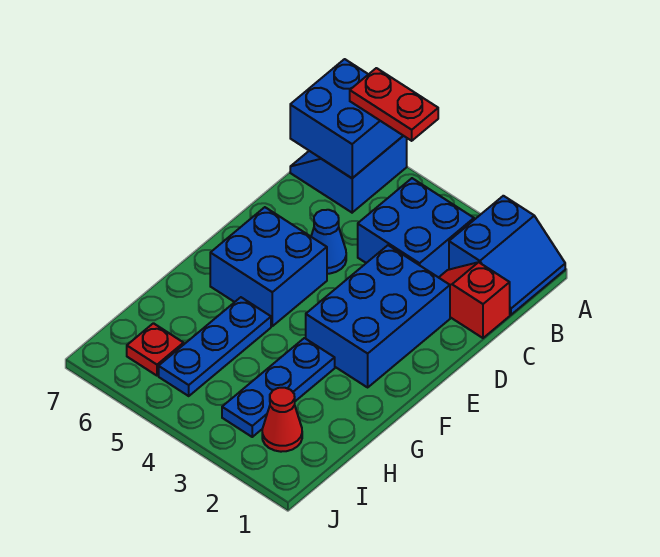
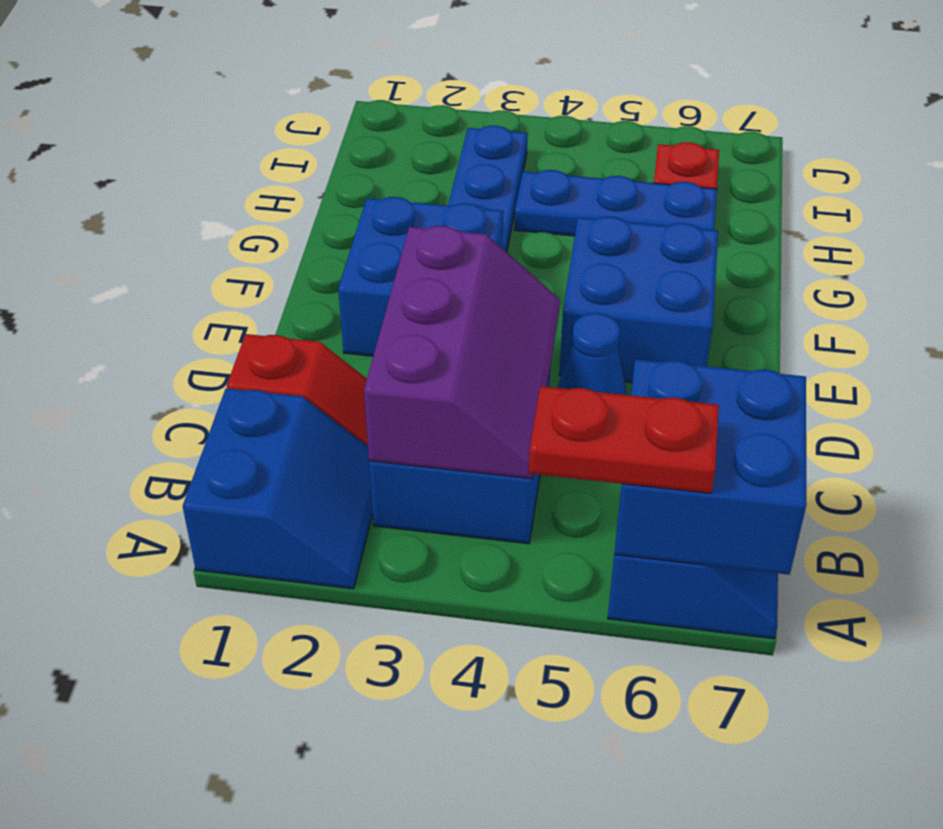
blue slope A1:B2 level 1 top 2 -> blue slope A1:B2 level 1 top 1
none -> purple slope B3:D4 level 2 top 3
blue brick D2:F3 level 1 -> blue brick E2:F3 level 1
blue plate G5:I5 level 1 -> blue plate H4:H6 level 1
red cone I2 level 1 -> none

